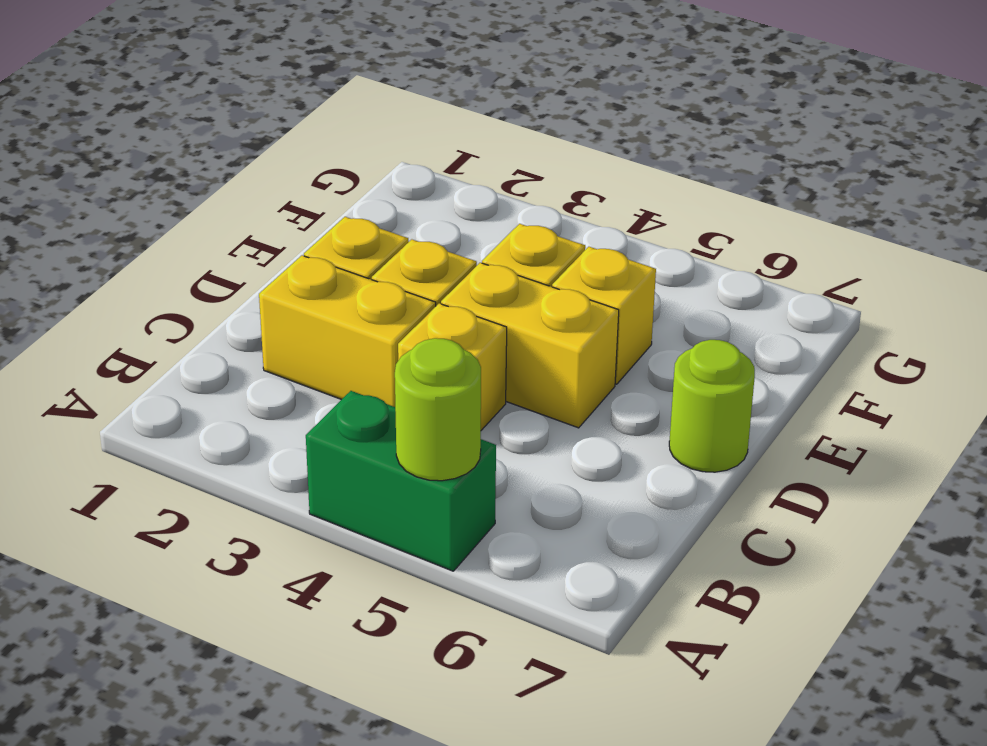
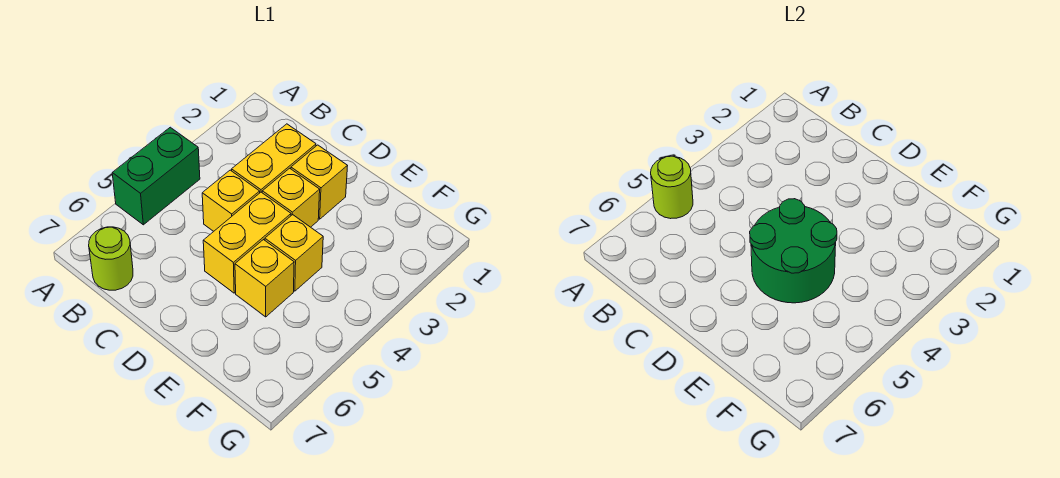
none -> green round brick D4:E5 level 2
lime round brick D7 level 1 -> lime round brick B7 level 1

